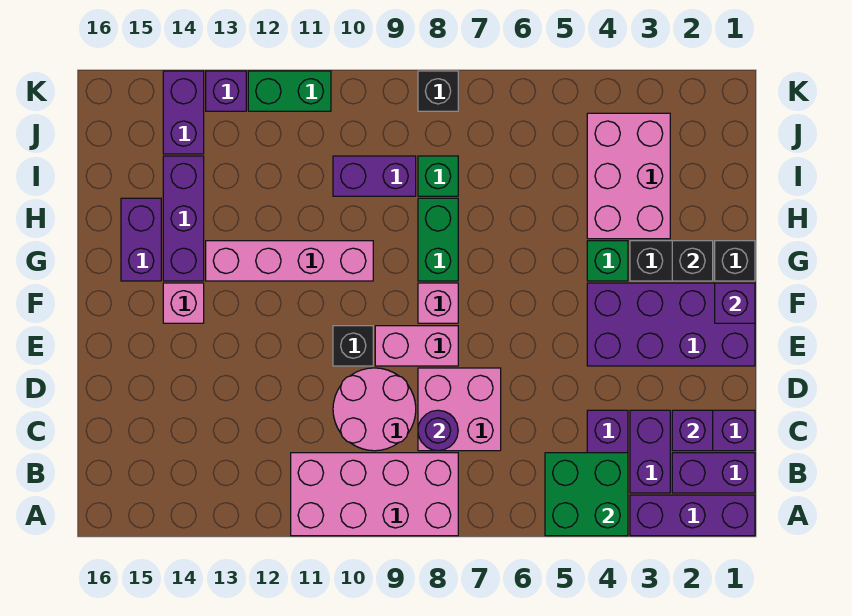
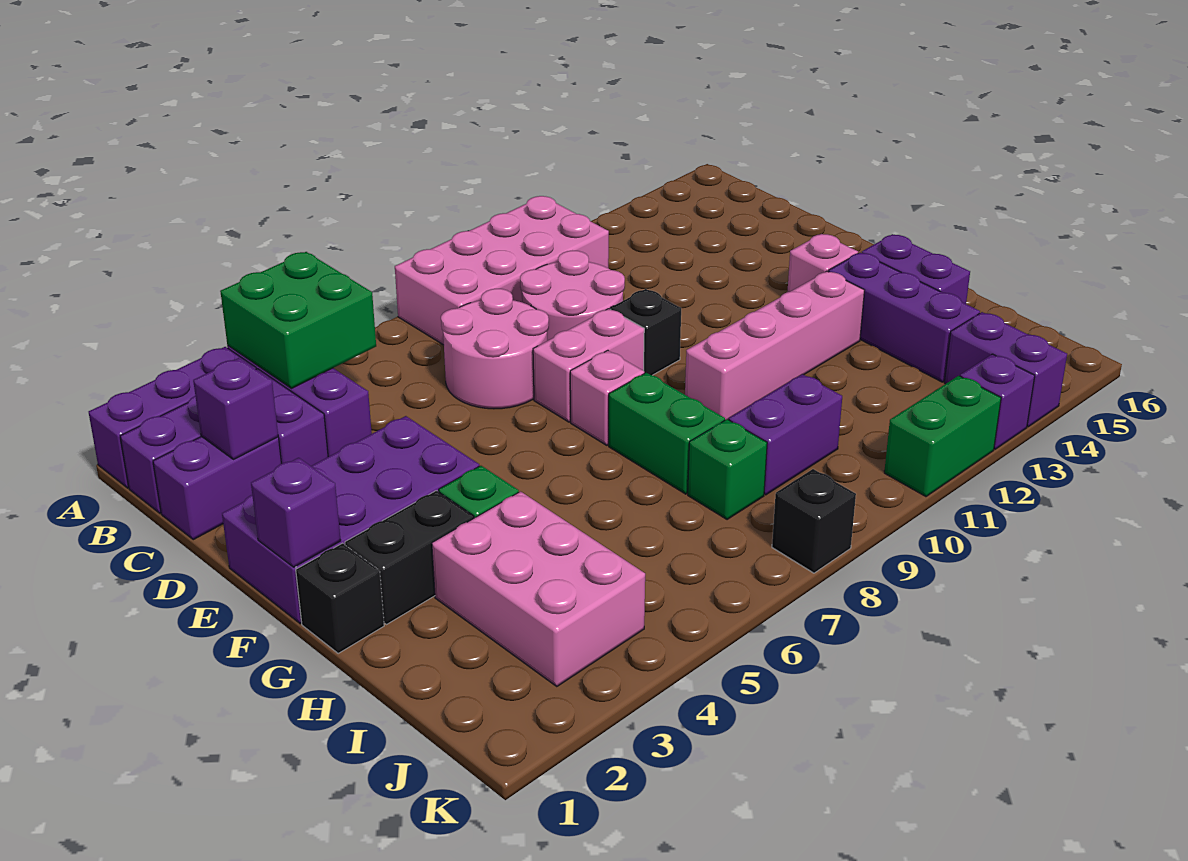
pink brick C7:D8 level 1 -> pink round brick C7:D8 level 1
purple round brick C8 level 2 -> none
black brick G2 level 2 -> none

